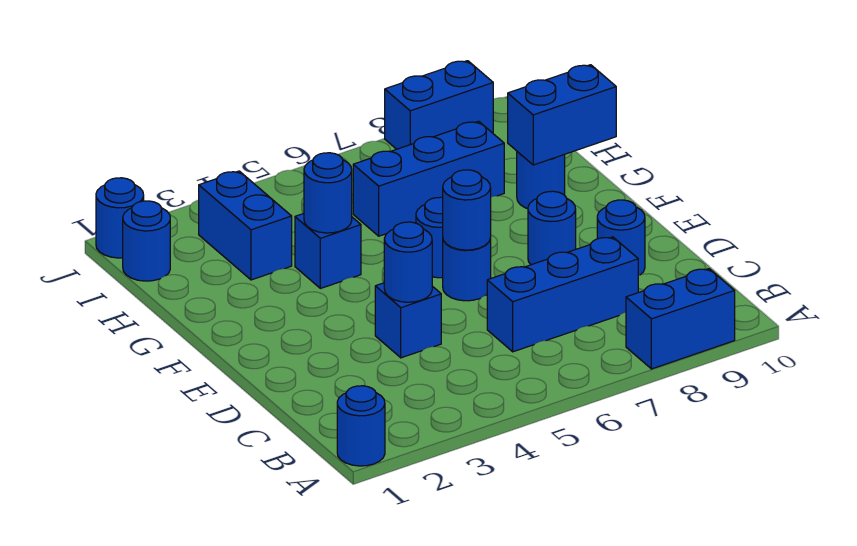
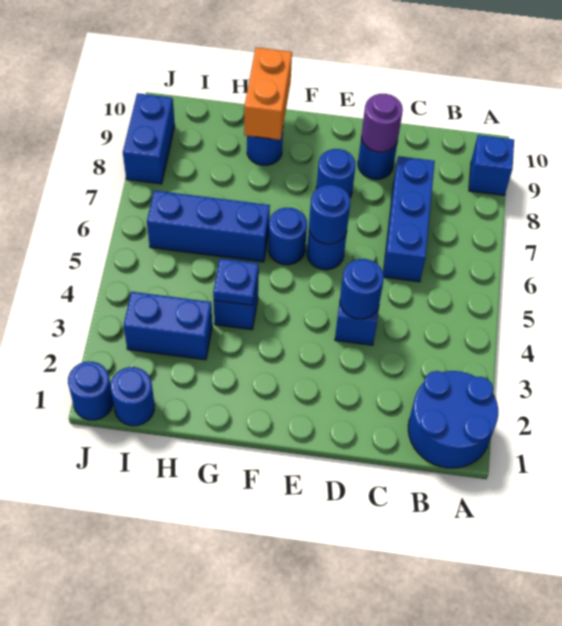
blue round brick A1 level 1 -> blue round brick A1:B2 level 1
blue brick A8:A9 level 1 -> blue brick A9 level 1
none -> purple round brick D9 level 2
blue round brick G4 level 2 -> blue plate G4 level 2
blue brick G9:G10 level 2 -> orange brick G9:G10 level 2
blue brick H6:H8 level 1 -> blue brick G6:I6 level 1

